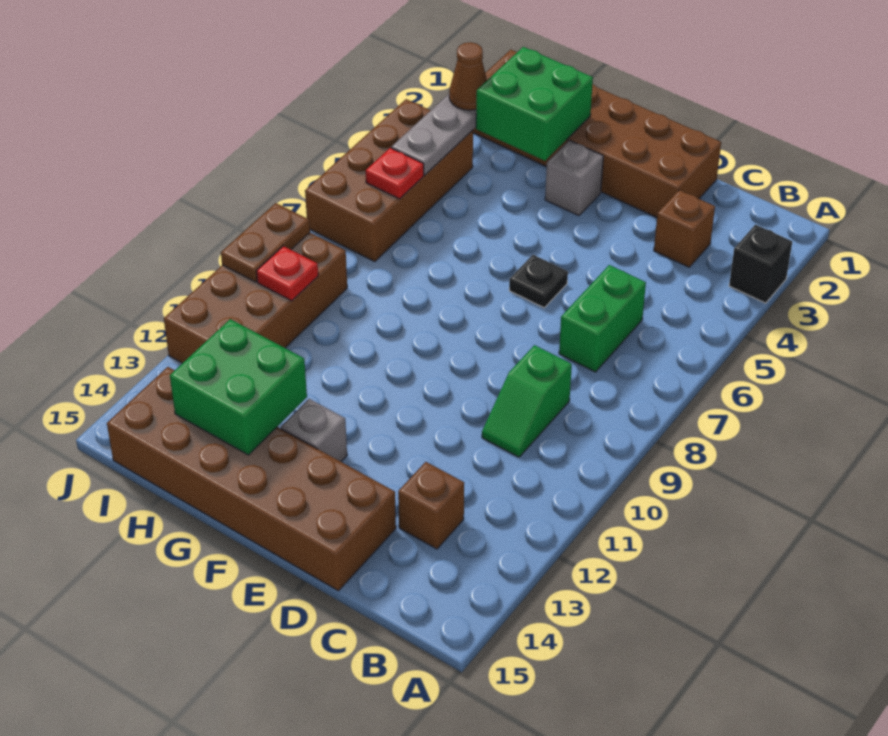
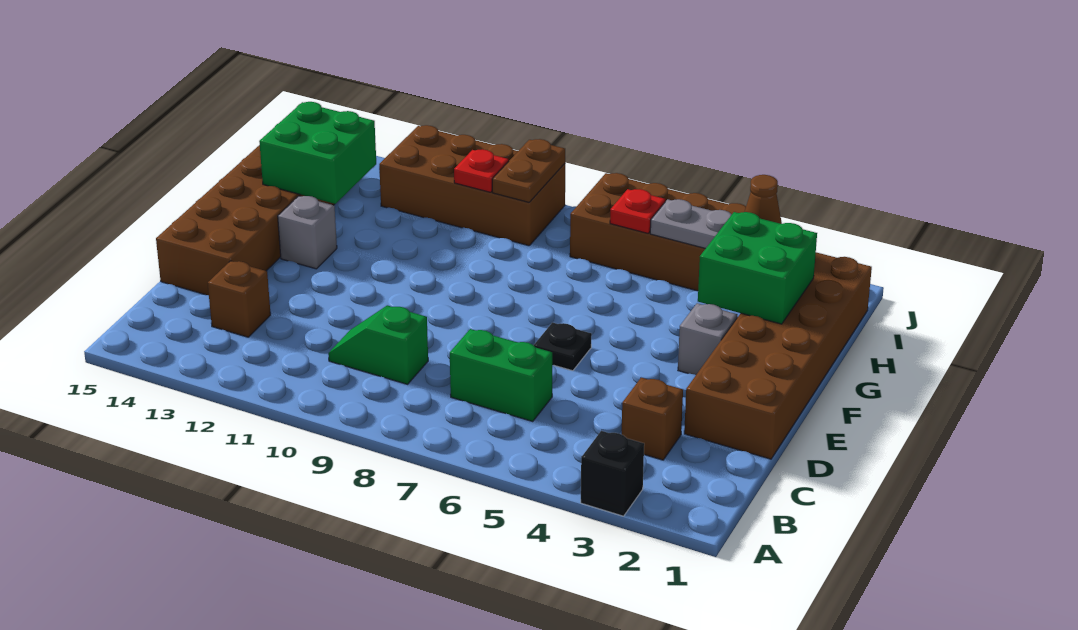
brown plate J9:J10 level 2 -> brown plate I9:J9 level 2

